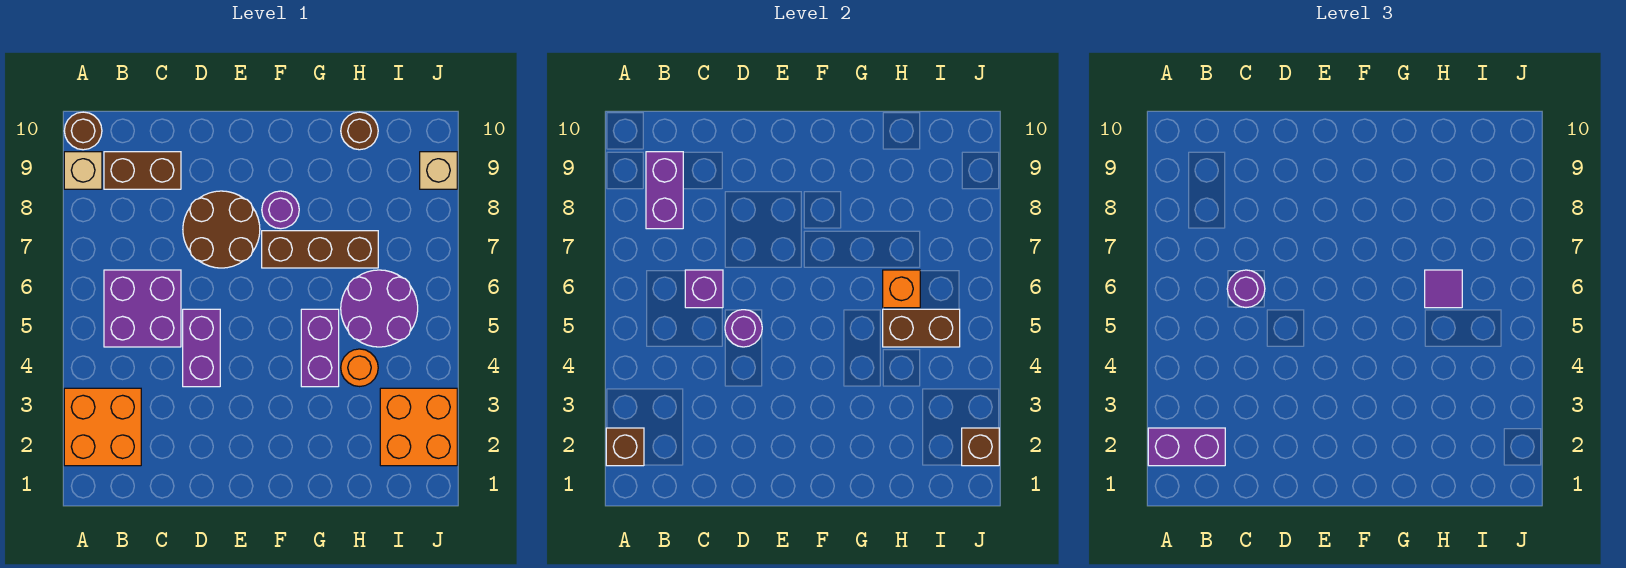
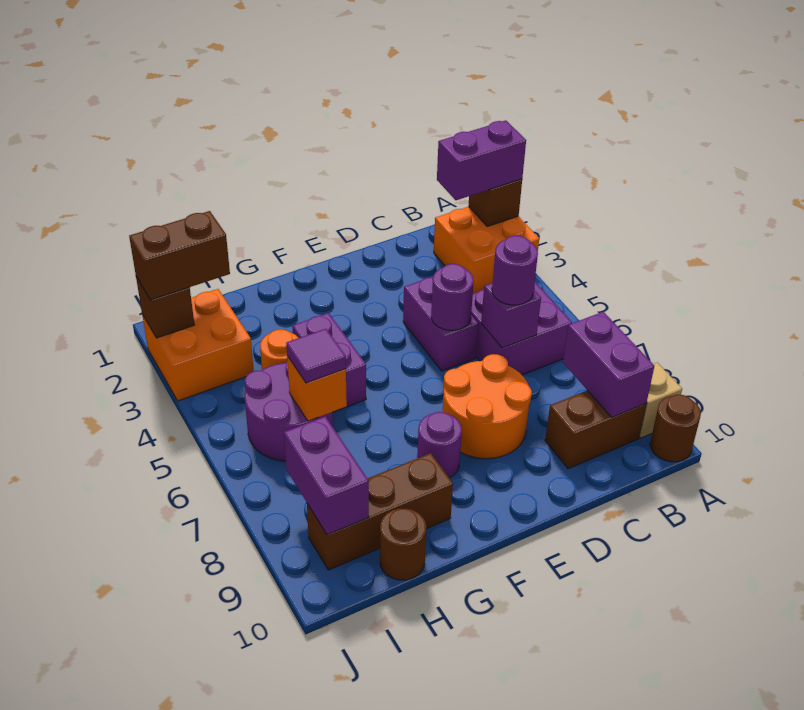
brown round brick D7:E8 level 1 -> orange round brick D7:E8 level 1
brown brick F7:H7 level 1 -> brown brick G9:I9 level 1
brown brick H5:I5 level 2 -> brown brick I2:J2 level 3
none -> purple brick I8:I9 level 2
tan brick J9 level 1 -> none

